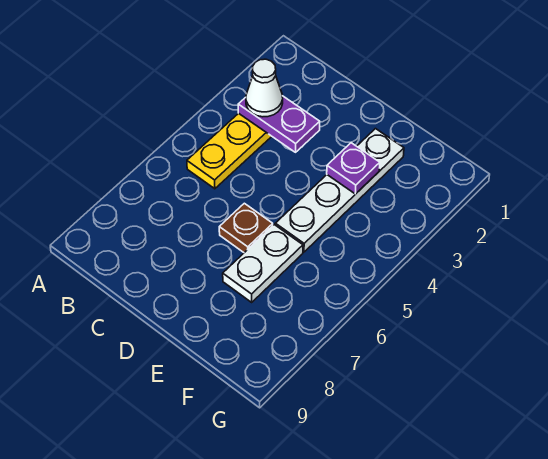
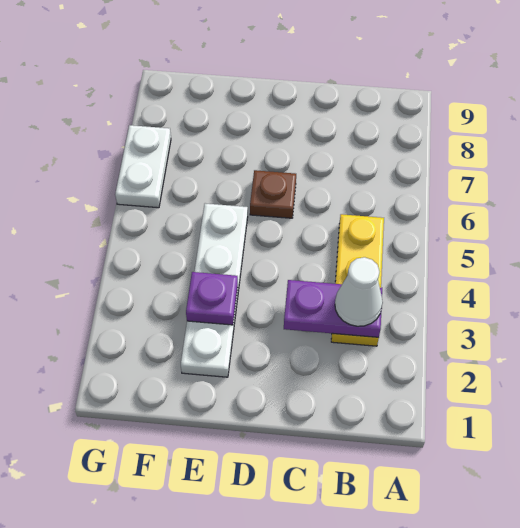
white plate E6:E7 level 1 -> white plate G6:G7 level 1

